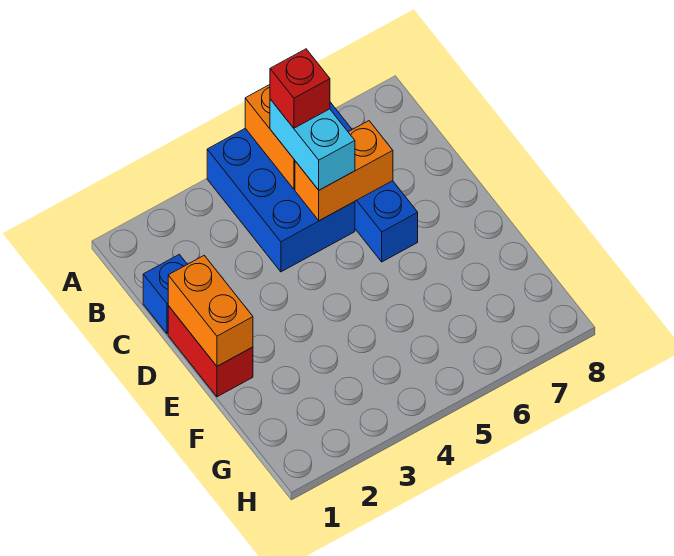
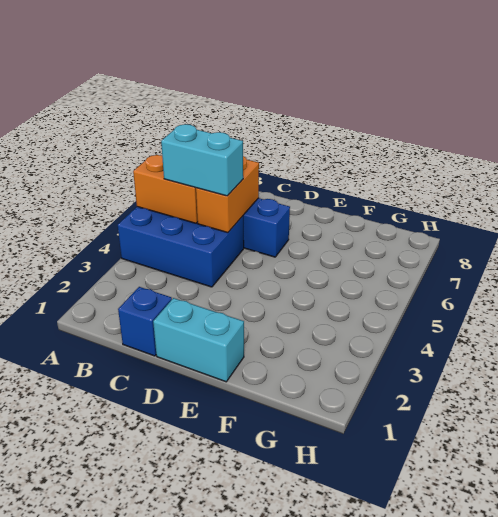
red brick B5 level 4 -> none
red brick D1:E1 level 1 -> cyan brick D1:E1 level 1
orange brick D1:E1 level 2 -> none

